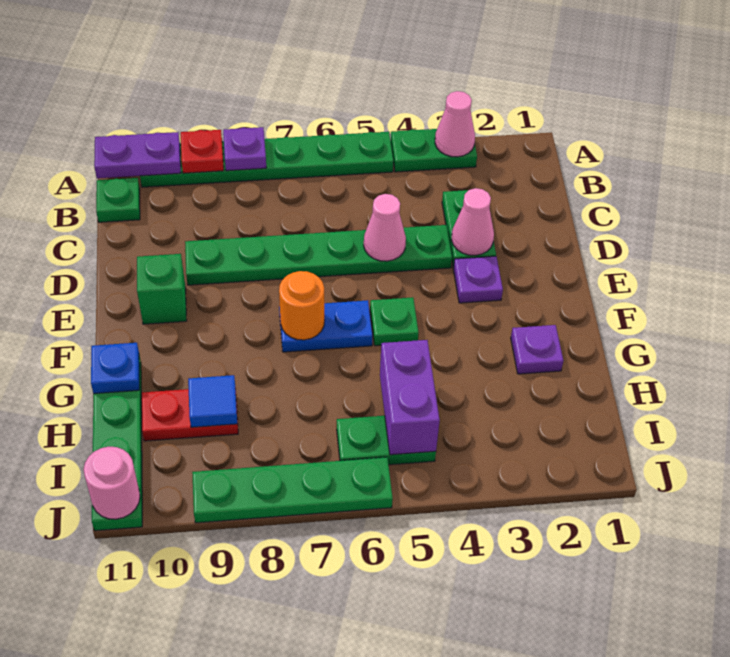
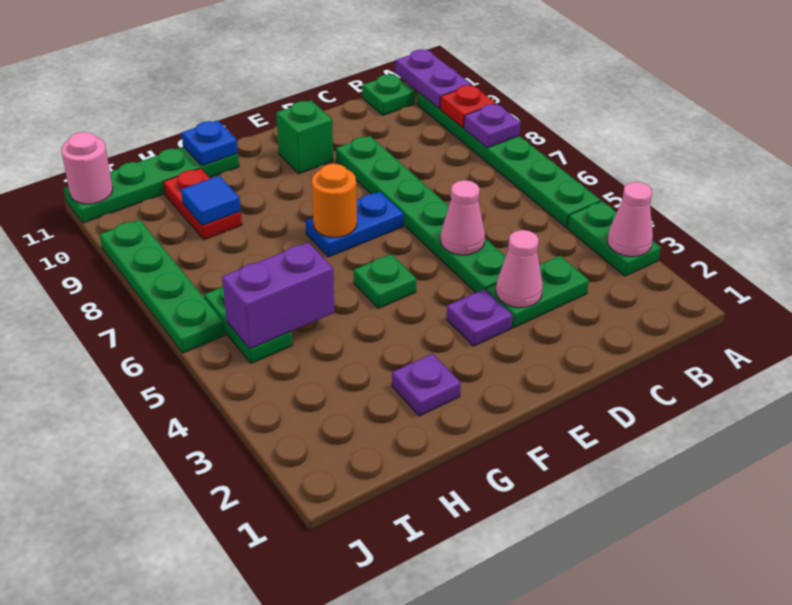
blue plate F6:F7 level 1 -> blue plate E7:F7 level 1

